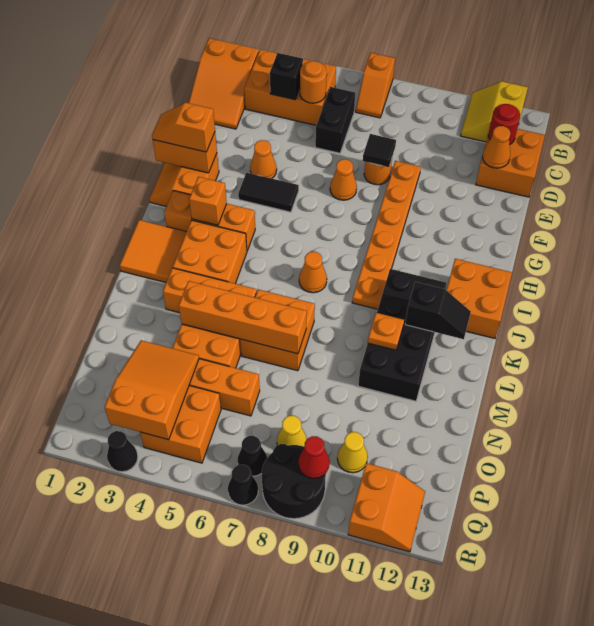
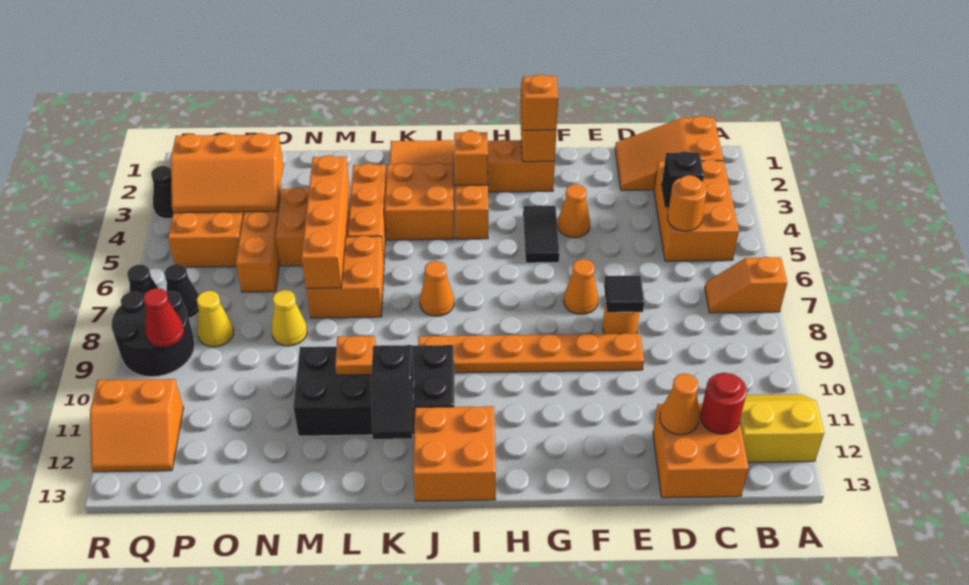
black brick C6:D6 level 1 -> none
orange slope O3:Q4 level 2 top Q -> orange slope O3:Q4 level 2 top 3
yellow cone P10 level 1 -> yellow cone N8 level 1

